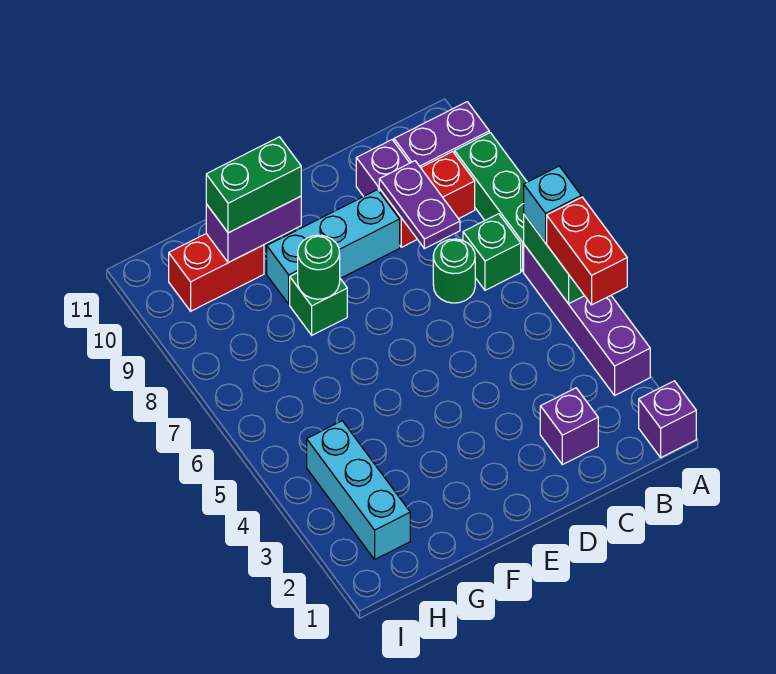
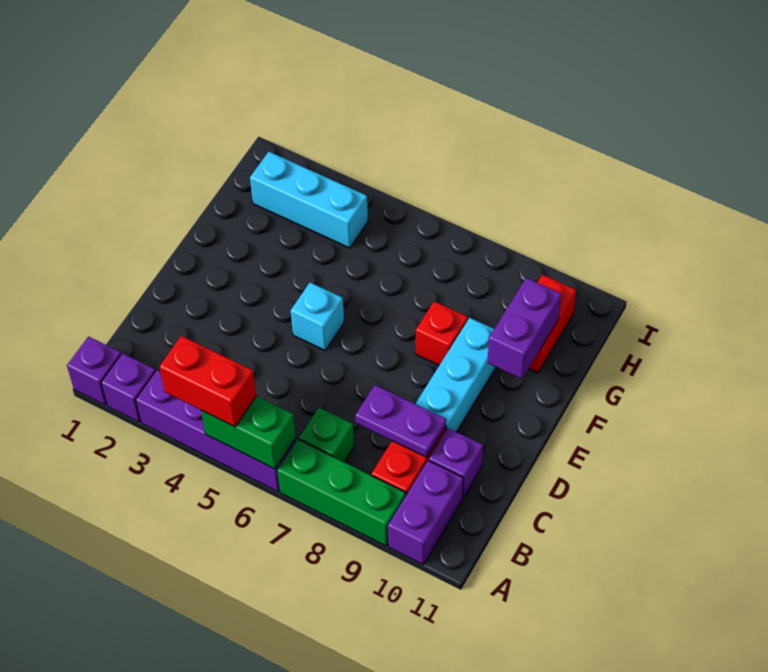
cyan brick A6 level 3 -> cyan brick E5 level 1
purple brick C2 level 1 -> purple brick A2 level 1
green round brick C7 level 1 -> none
green brick F8 level 1 -> red brick F8 level 1
green round brick F8 level 2 -> none
green brick F10:G10 level 3 -> none

